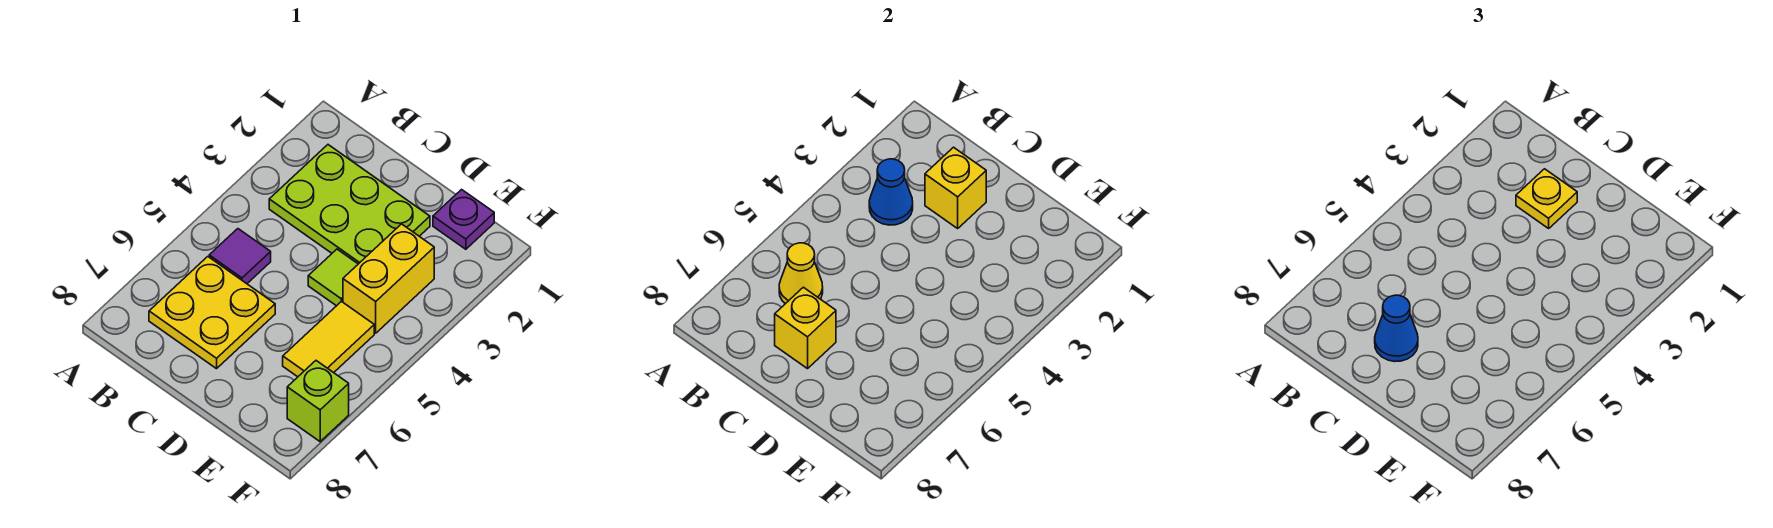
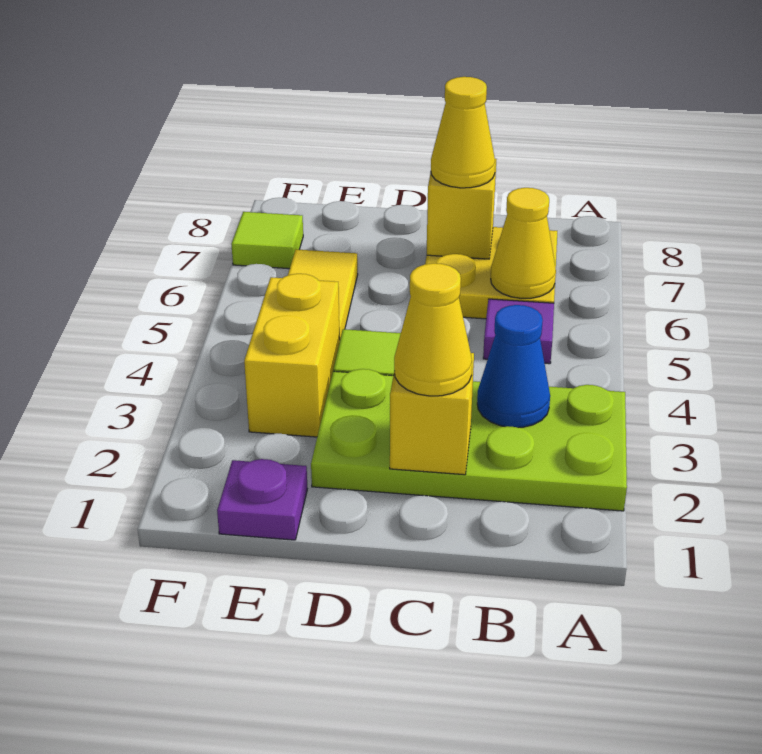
lime plate B2:D3 level 1 -> lime plate A2:D3 level 1
yellow plate C2 level 3 -> yellow cone C2 level 3
blue cone C7 level 3 -> yellow cone C7 level 3
lime brick F7 level 1 -> lime tile F7 level 1

